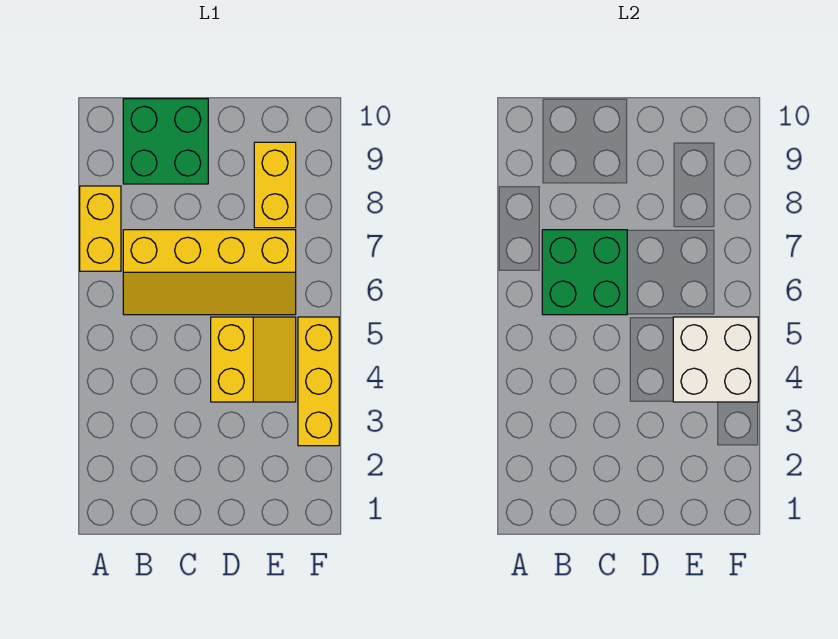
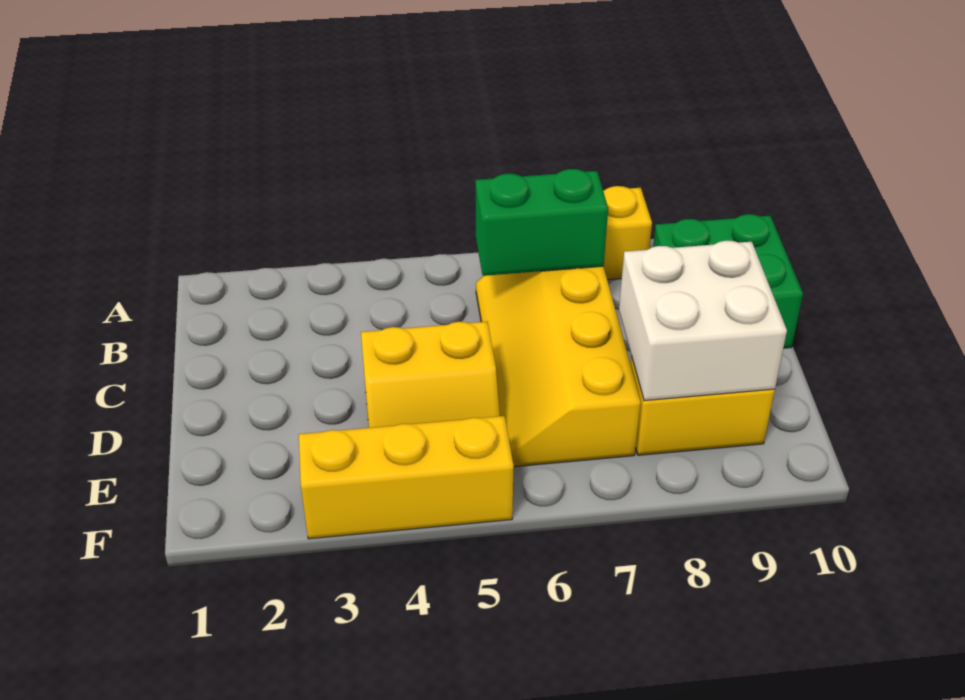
green brick B6:C7 level 2 -> green brick B6:B7 level 2
white brick E4:F5 level 2 -> white brick D8:E9 level 2

